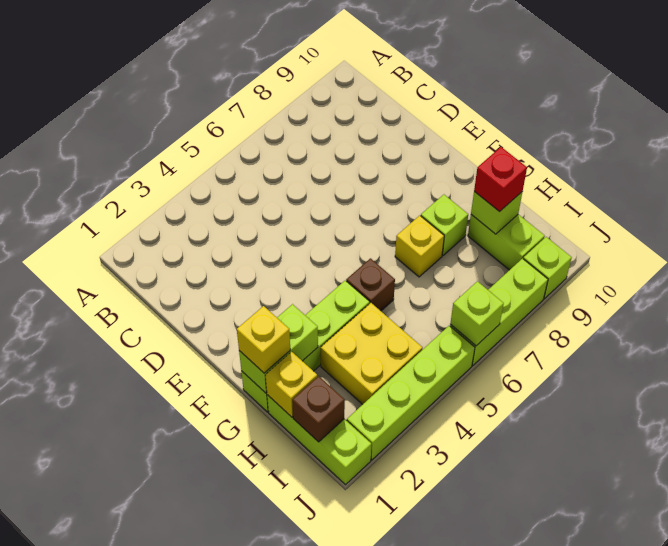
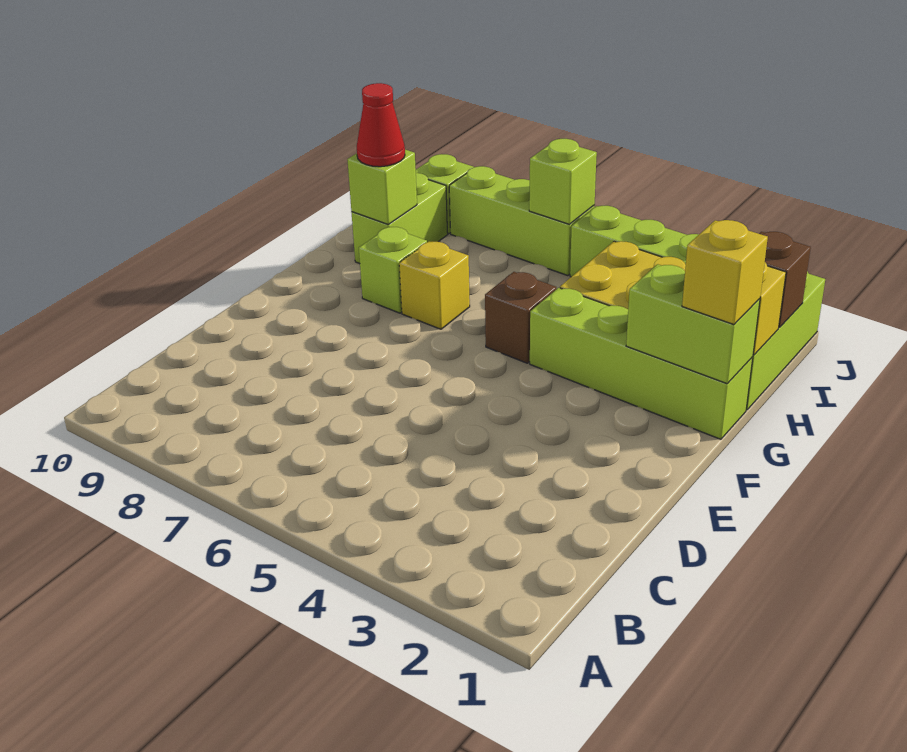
red brick H9 level 3 -> red cone H9 level 3

